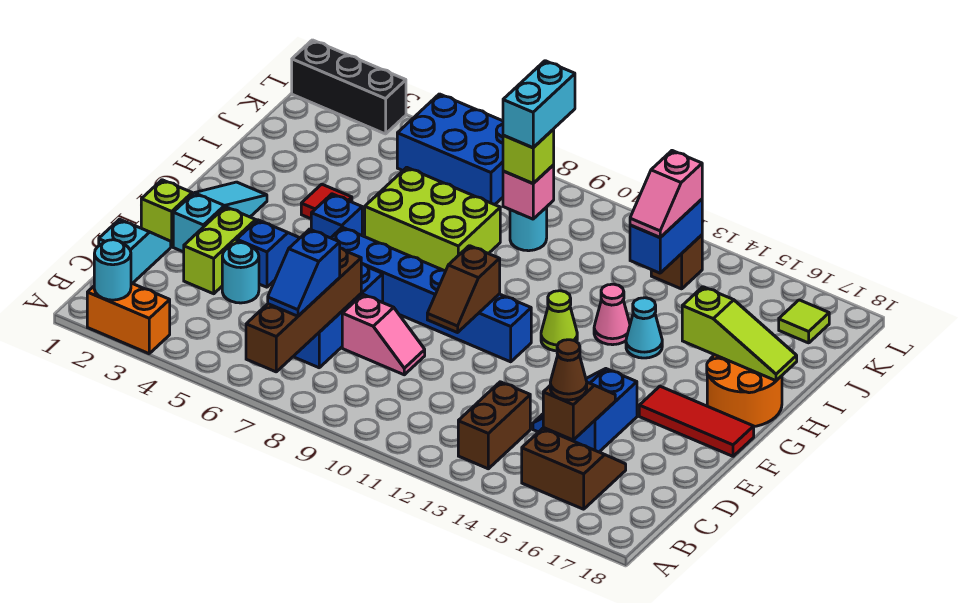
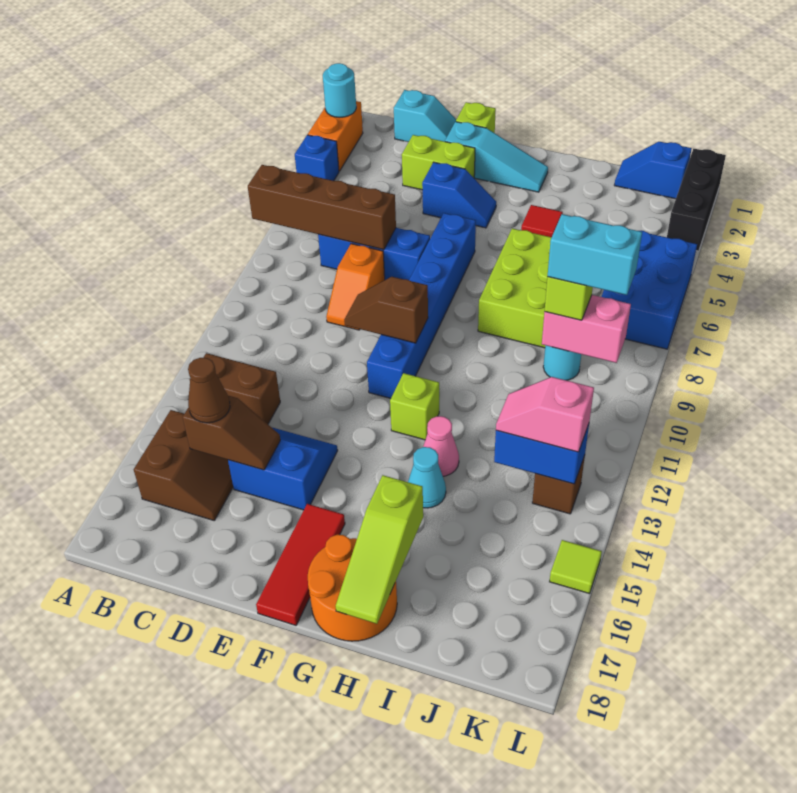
blue slope B7:C7 level 3 top C -> blue slope J1:K1 level 1 top K
cyan round brick D4 level 1 -> none
pink slope D8:D9 level 1 top 8 -> orange slope D8:D9 level 1 top 8
blue brick G5 level 1 -> blue brick A4 level 1
lime cone G12 level 1 -> lime brick G12 level 1
pink brick J9 level 2 -> pink brick J9:K9 level 2
lime tile K17 level 1 -> lime tile L15 level 1

